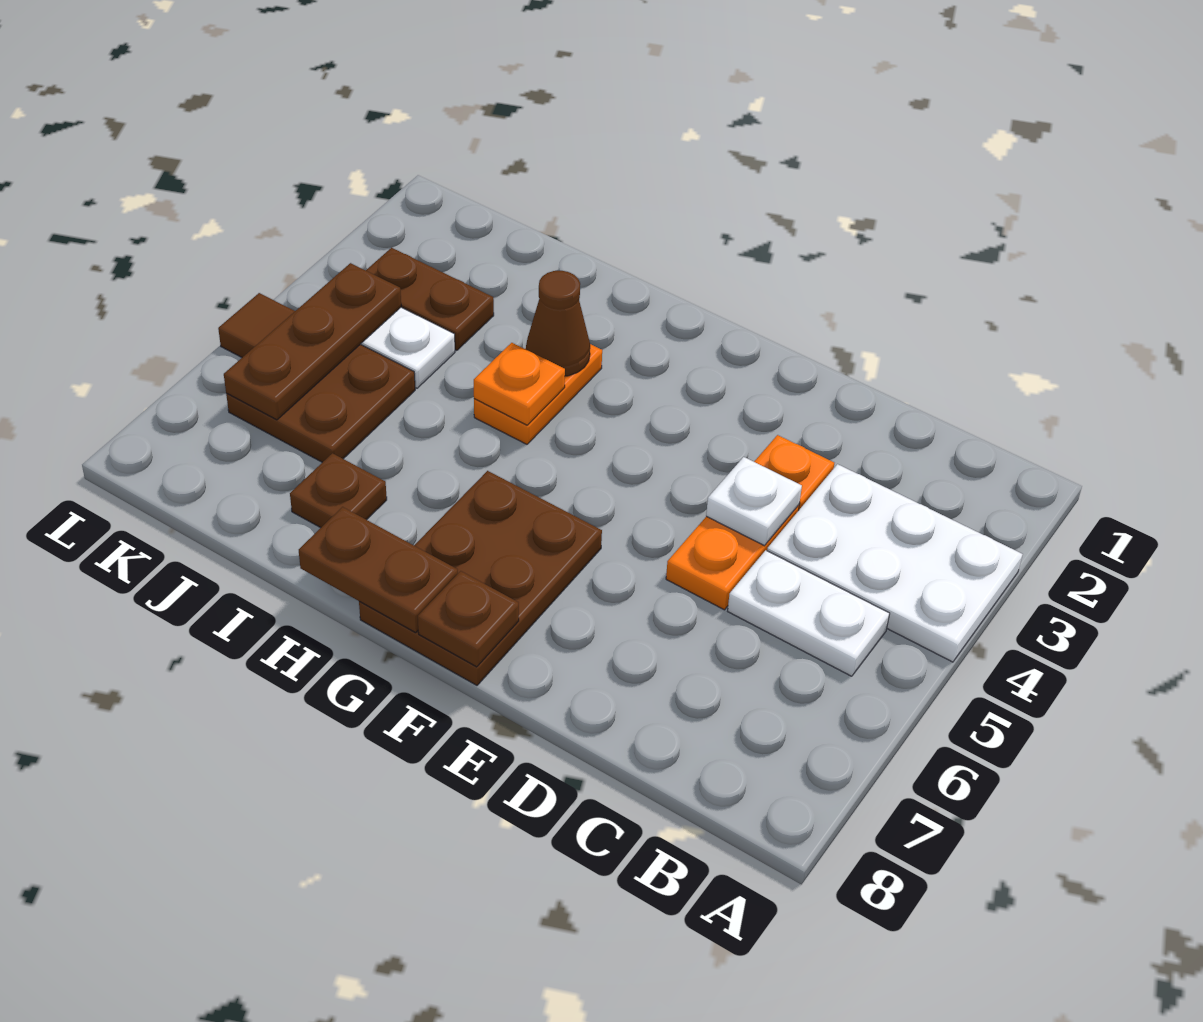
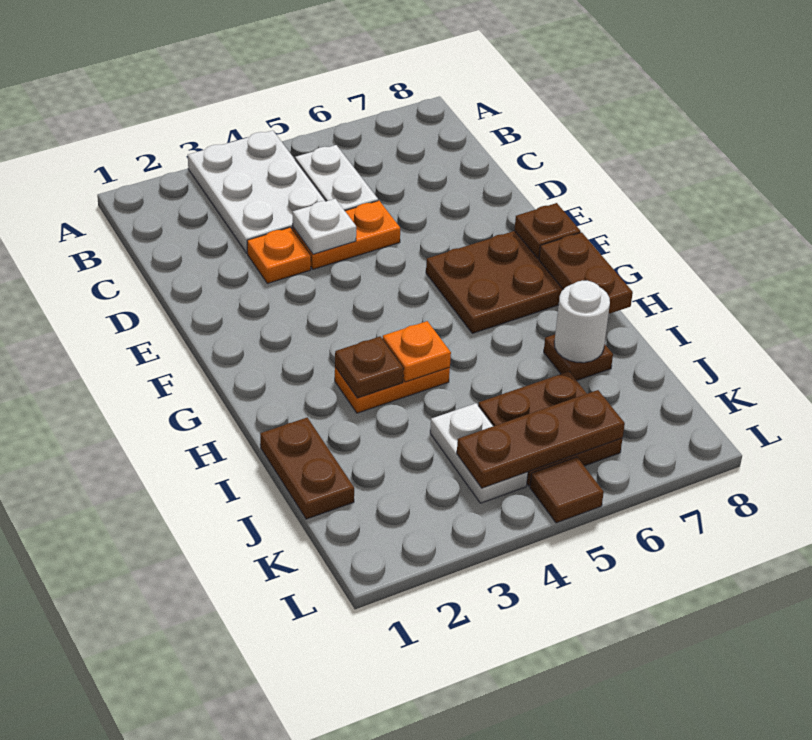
brown cone H3 level 2 -> brown plate H3 level 2
none -> white round brick I7 level 2
brown plate J3:K3 level 1 -> brown plate I1:J1 level 1

